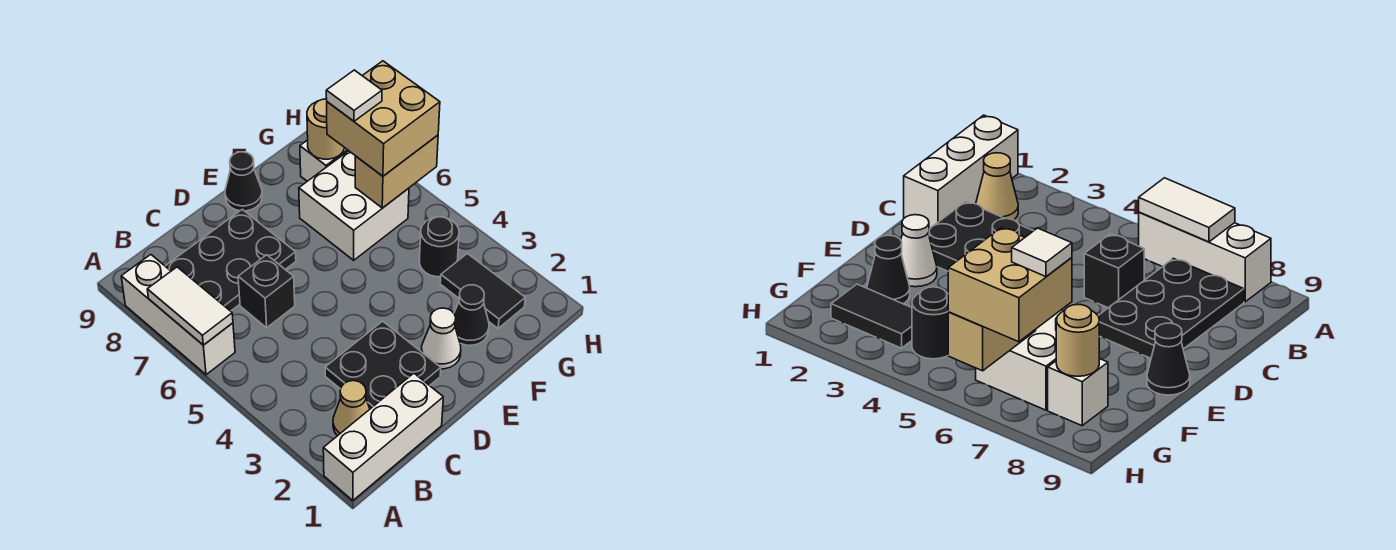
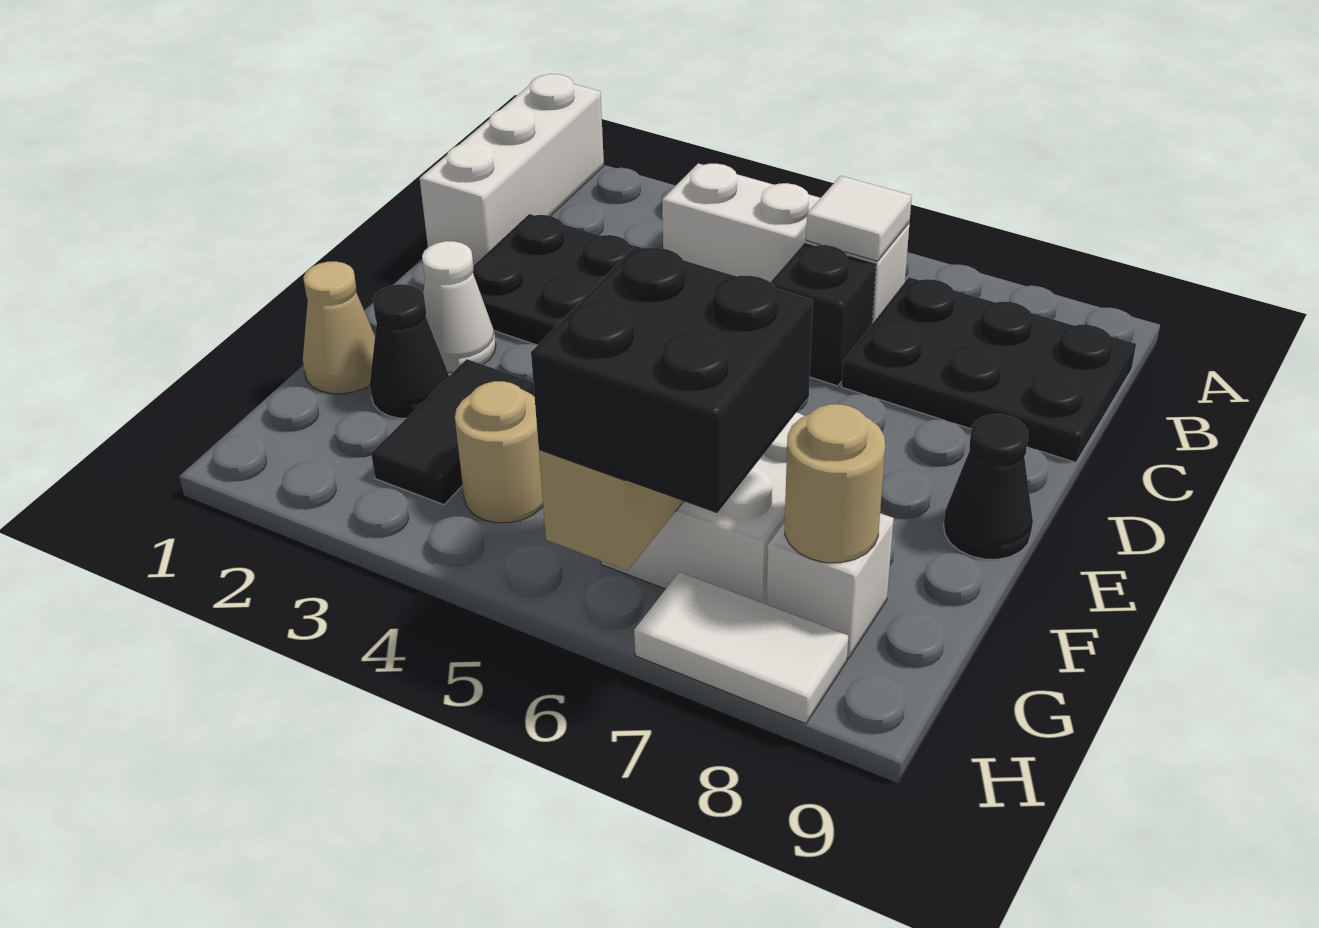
white brick A6:A8 level 1 -> white brick B4:B6 level 1
white tile A6:A7 level 2 -> white tile H7:H8 level 1
tan cone B2 level 1 -> tan cone F1 level 1
black plate B7:D8 level 1 -> black plate B7:C9 level 1
black tile G2:G3 level 1 -> black tile F3:G3 level 1
black round brick G4 level 1 -> tan round brick G4 level 1
tan brick G6:H7 level 3 -> black brick G6:H7 level 3
white tile G7 level 4 -> white tile B6 level 2

